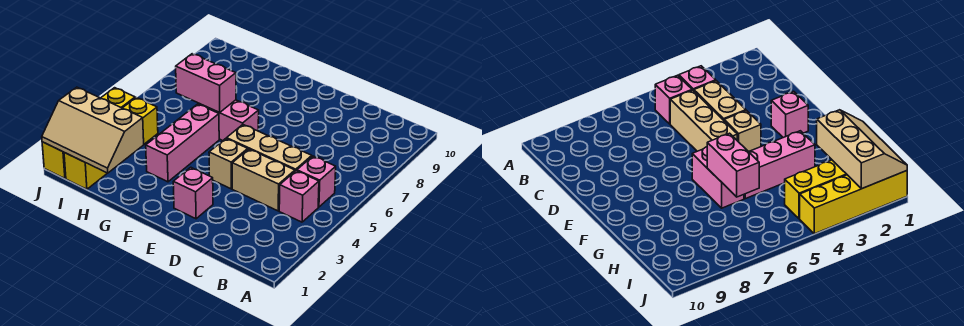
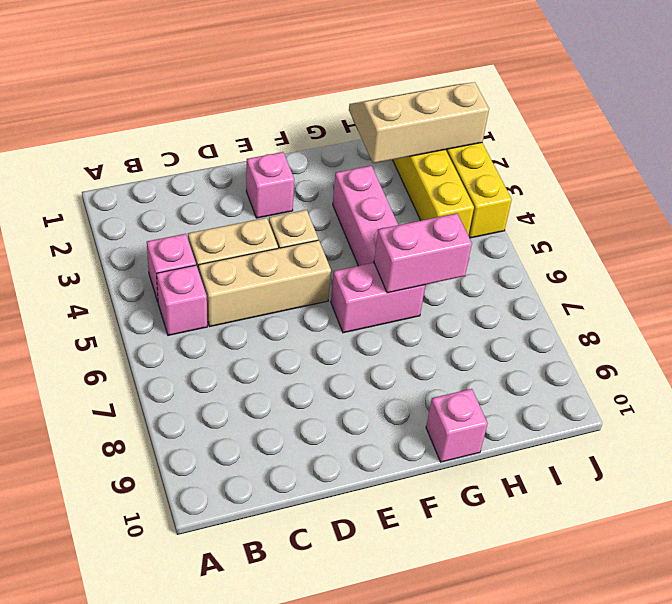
none -> pink brick G10 level 1

